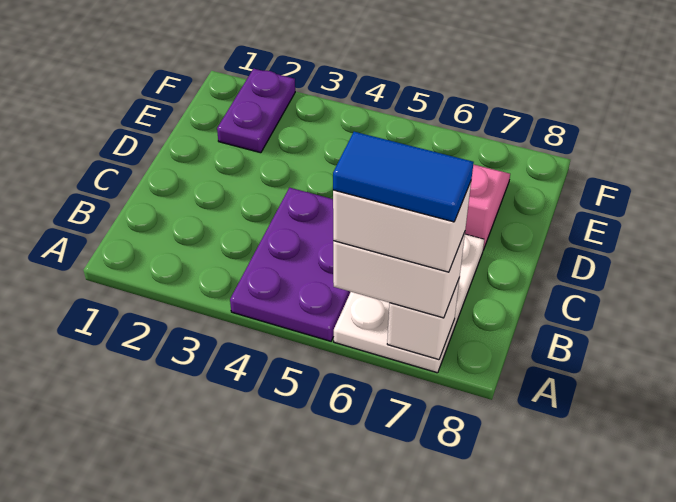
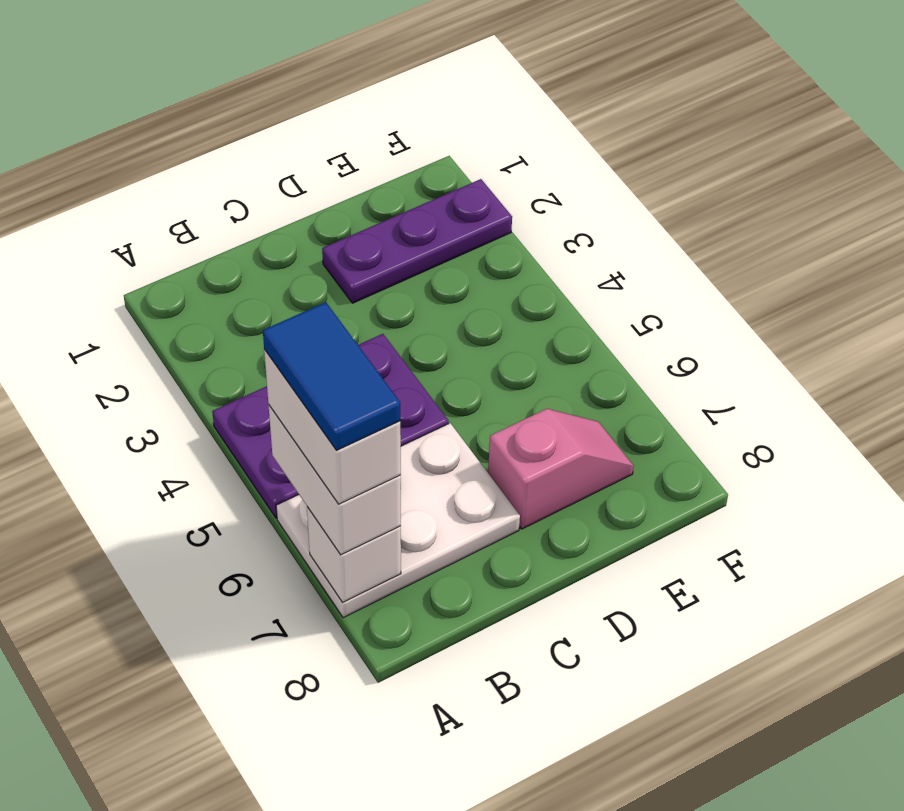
purple plate E2:F2 level 1 -> purple plate D2:F2 level 1

